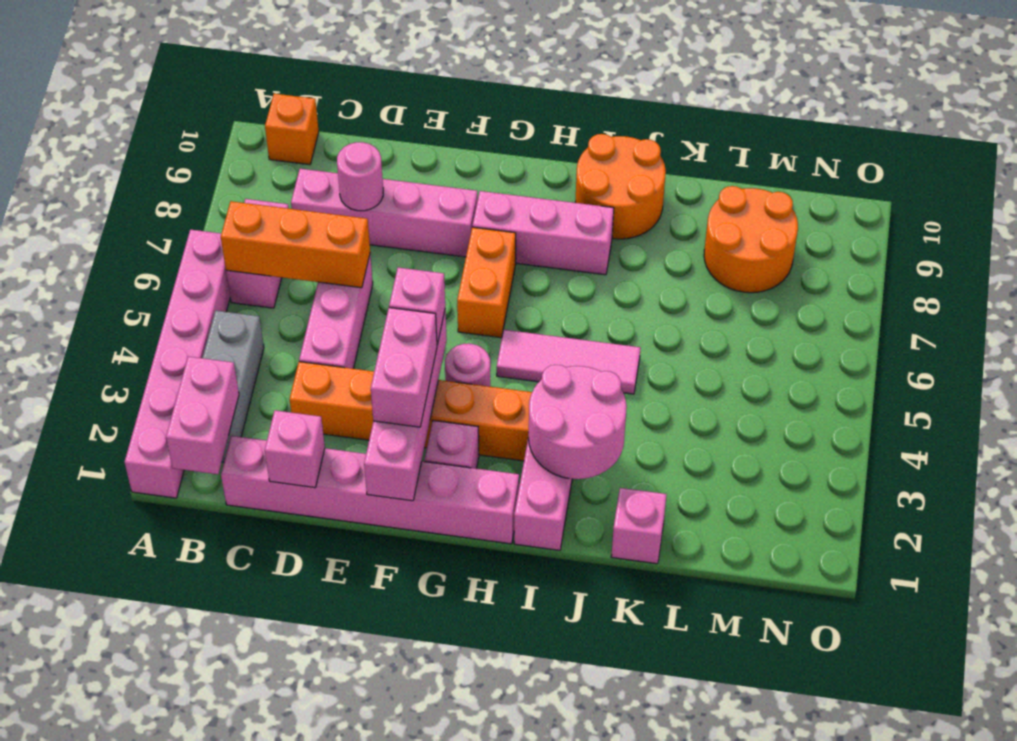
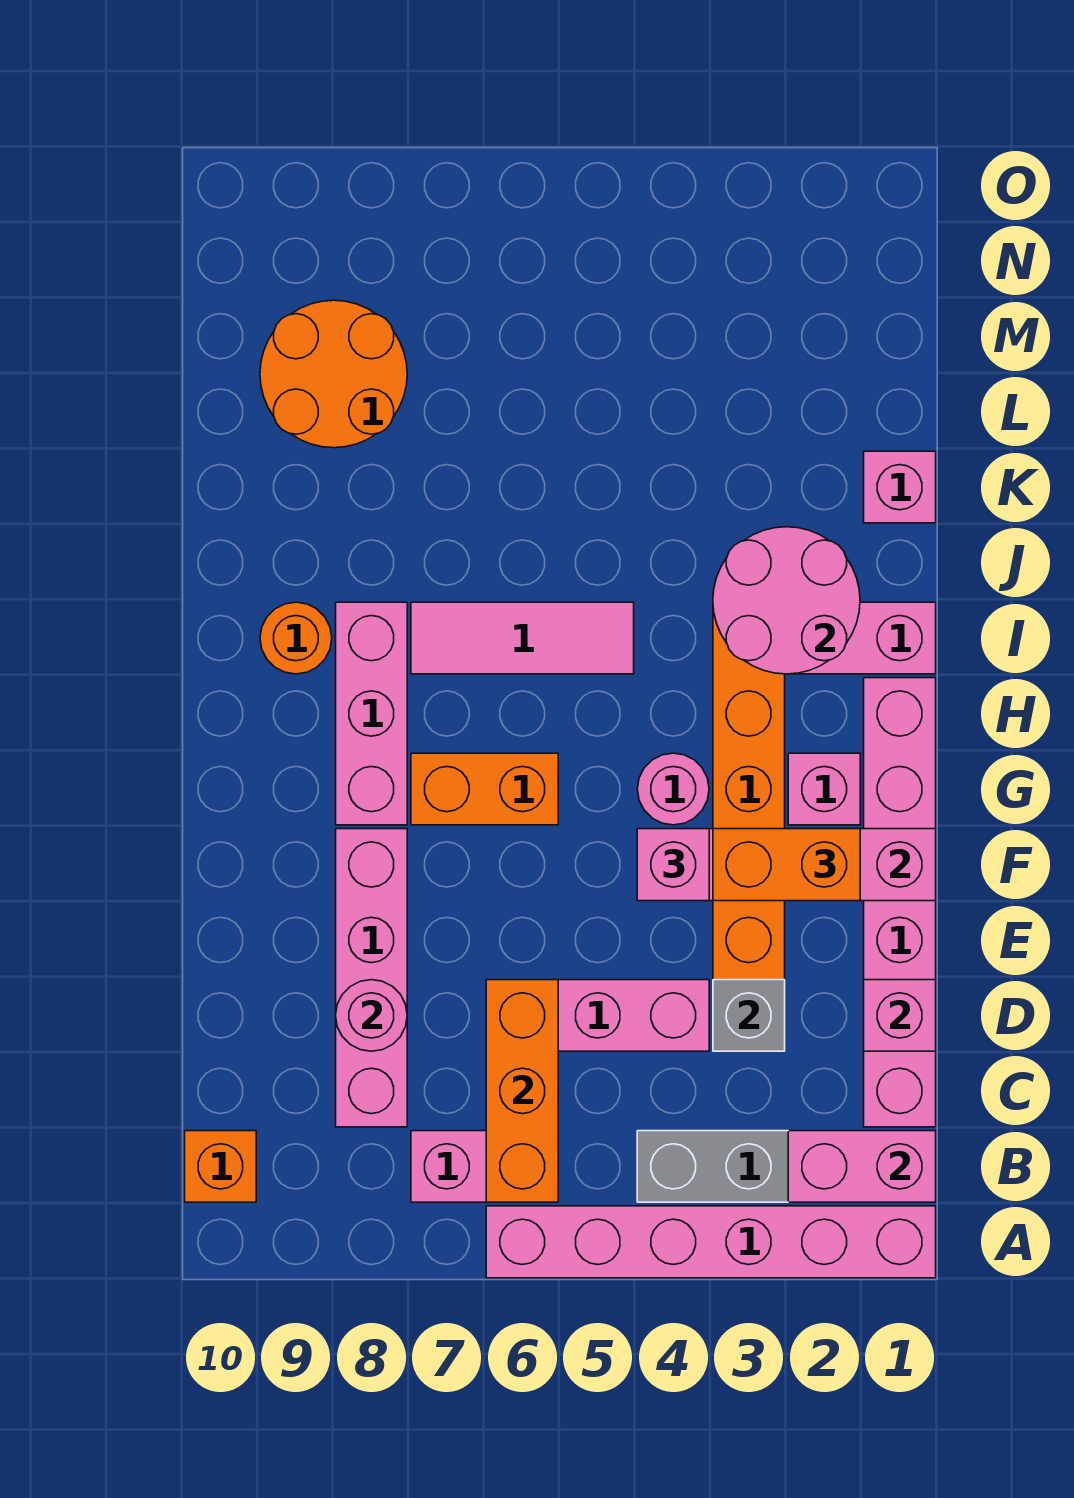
none -> grey brick D3 level 2
pink brick F2:F3 level 3 -> orange brick F2:F3 level 3
pink tile H5:J5 level 1 -> pink tile I5:I7 level 1
orange round brick I9:J10 level 1 -> orange round brick I9 level 1

